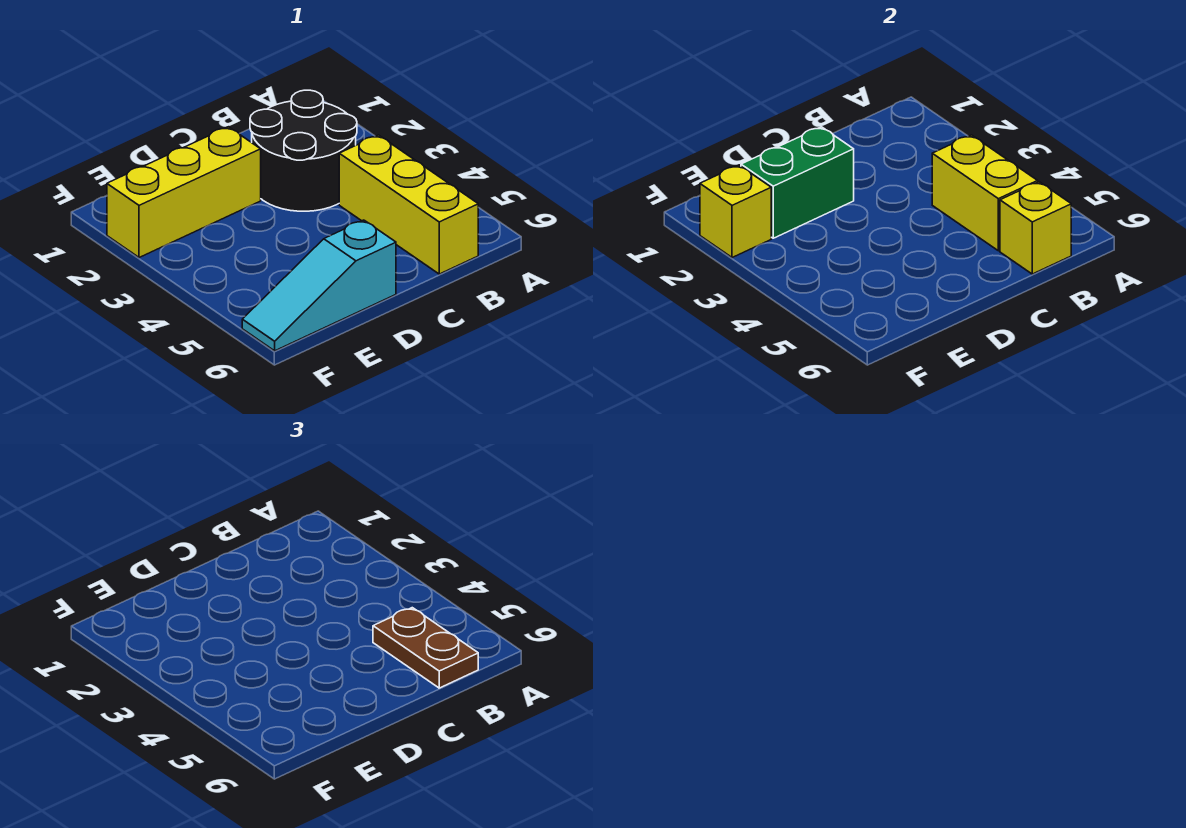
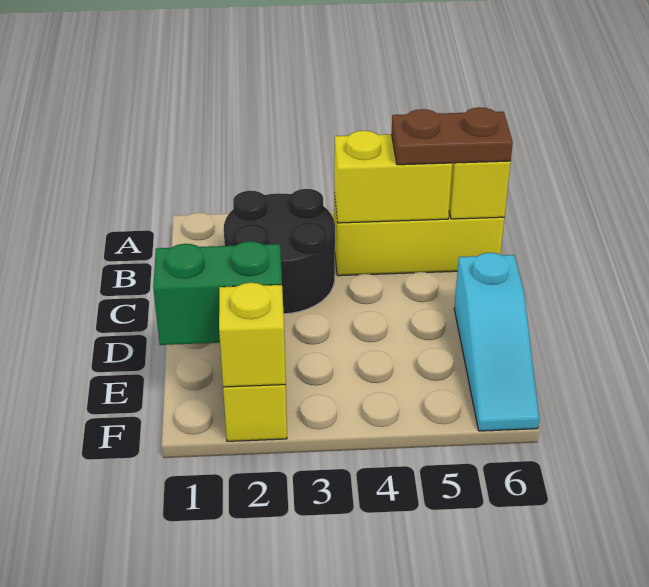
green brick D2:E2 level 2 -> green brick E1:E2 level 2

